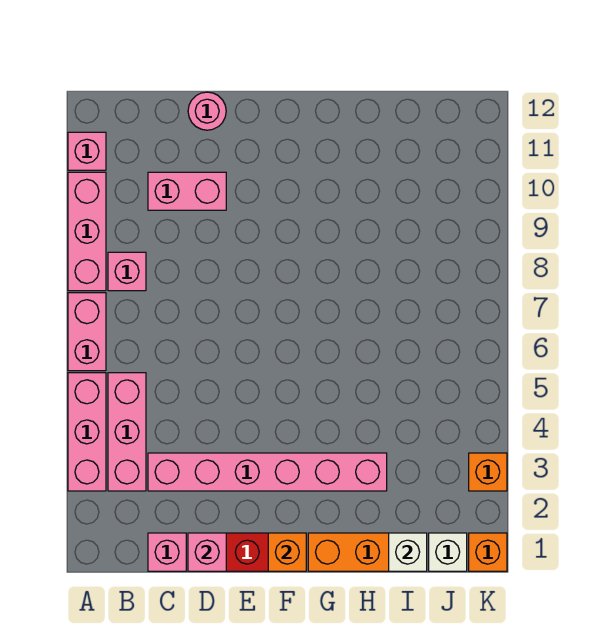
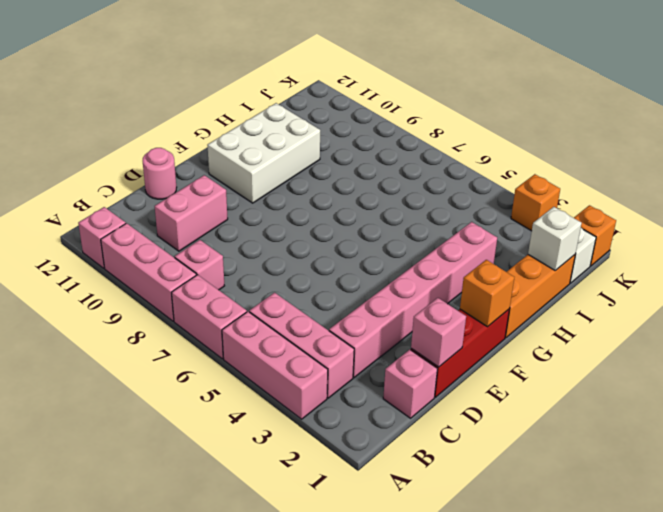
none -> white brick F10:H11 level 1

